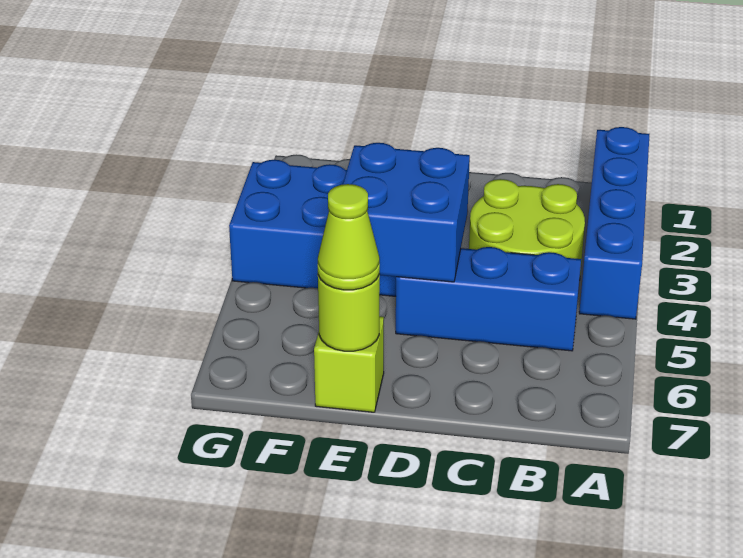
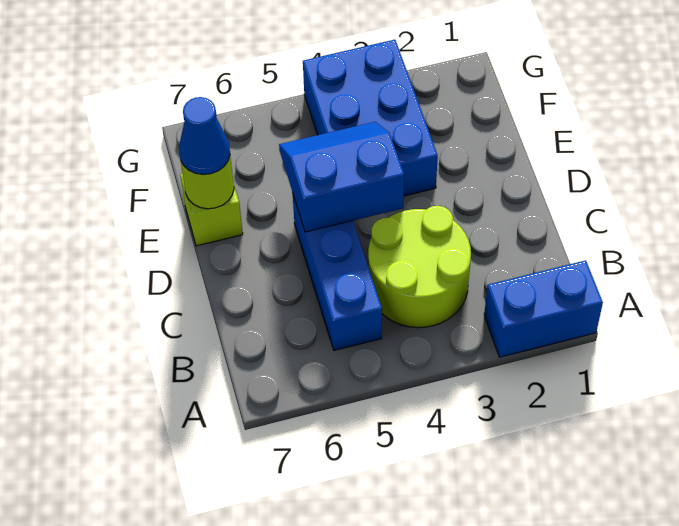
blue brick A1:A4 level 1 -> blue brick A1:A2 level 1
blue brick D4:E5 level 2 -> blue slope D4:E5 level 2 top D
lime cone E7 level 3 -> blue cone E7 level 3

